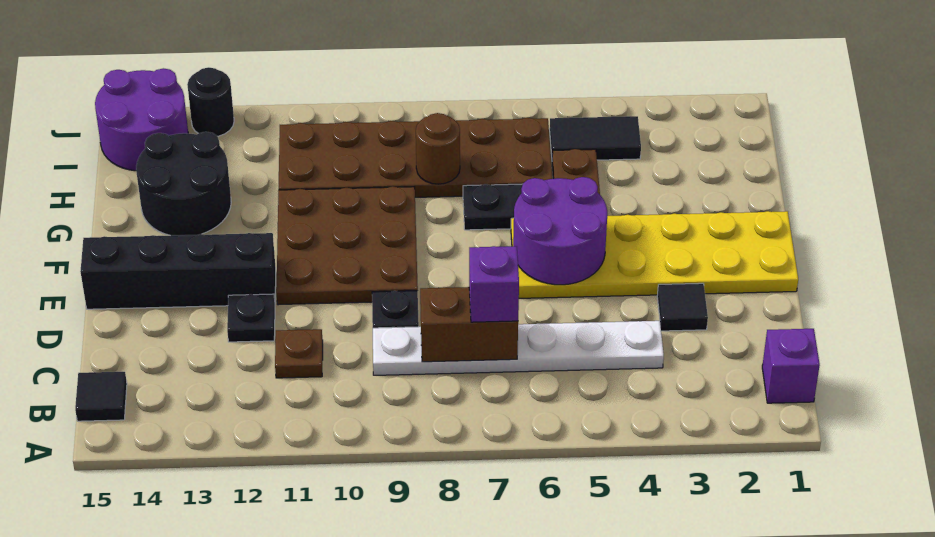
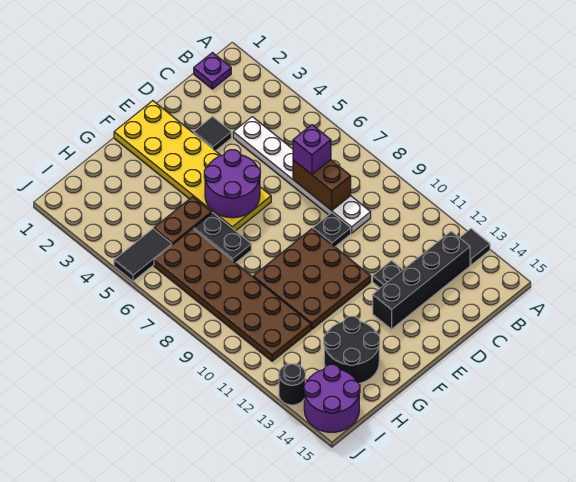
purple brick B1 level 1 -> purple plate B1 level 1
black tile B15 level 1 -> black tile A13 level 1
brown plate C11 level 1 -> none
black brick E12:E15 level 1 -> black brick B13:E13 level 1
brown round brick H8 level 2 -> none
black tile I4:I5 level 1 -> black tile I5:J5 level 1

